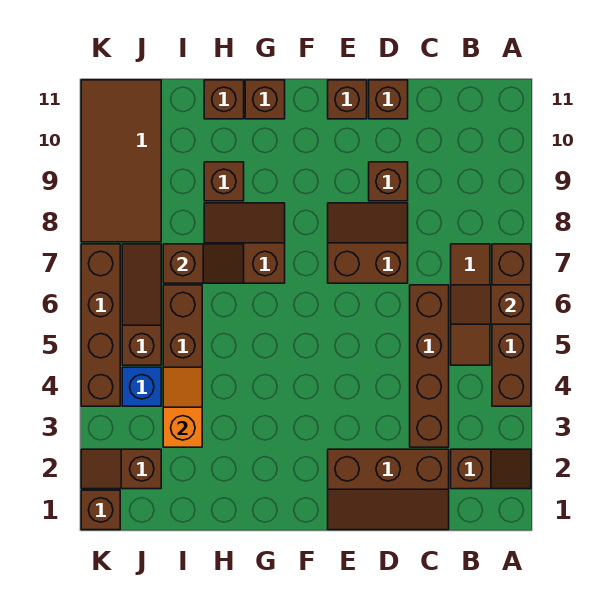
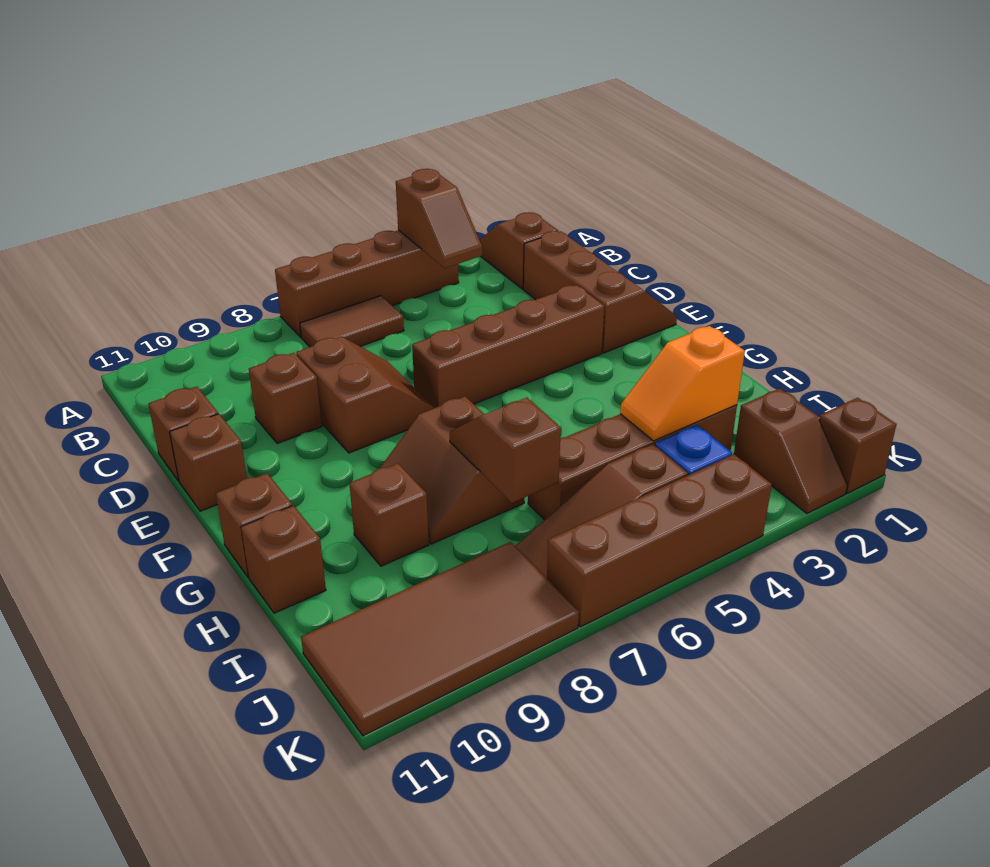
brown slope A6:B6 level 2 top A -> brown slope A4:B4 level 2 top A
brown tile B5:B7 level 1 -> brown tile B6:B7 level 1
brown brick C3:C6 level 1 -> brown brick E3:E6 level 1
brown slope D7:E8 level 1 top 7 -> brown slope D7:E8 level 1 top 8

